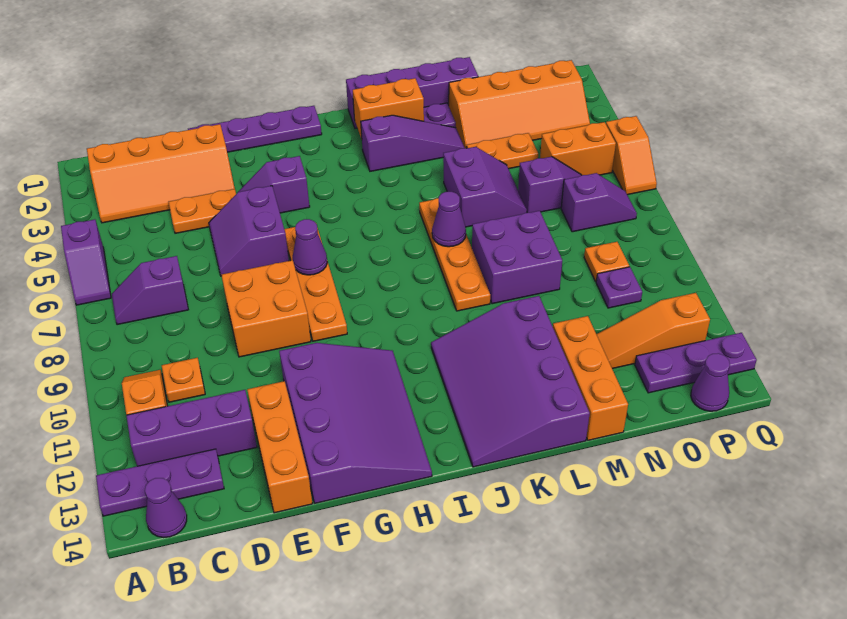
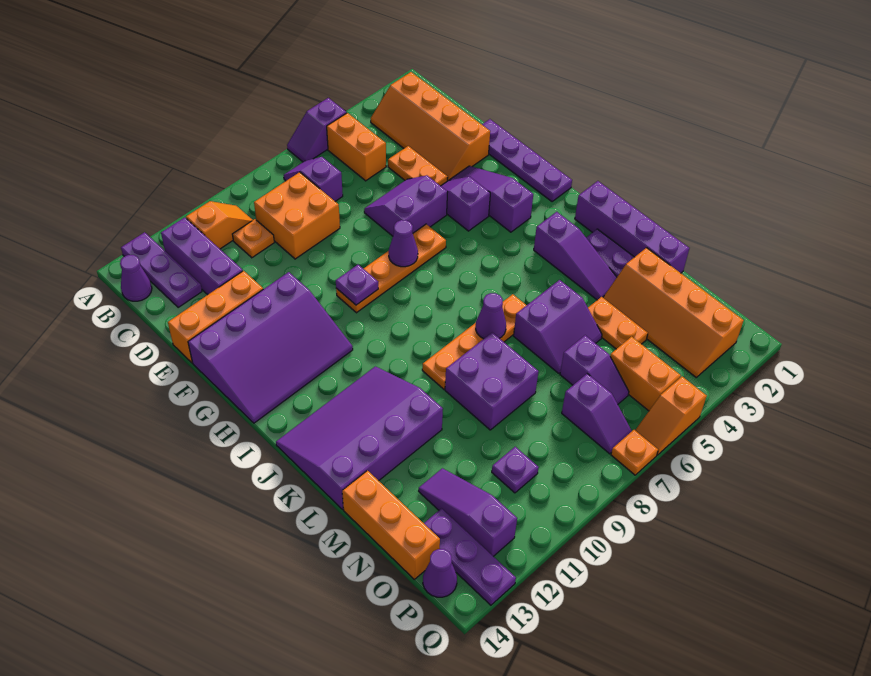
orange brick E8:F9 level 1 -> orange brick C8:D9 level 1
none -> purple slope F3:H3 level 1 top H
none -> purple plate G9 level 2
orange brick J2:K2 level 2 -> orange brick B5:C5 level 1
orange brick M12:M14 level 1 -> orange brick M14:O14 level 1
orange slope N12:P12 level 1 top P -> purple slope N12:P12 level 1 top P
orange plate O9 level 1 -> orange plate Q7 level 1

